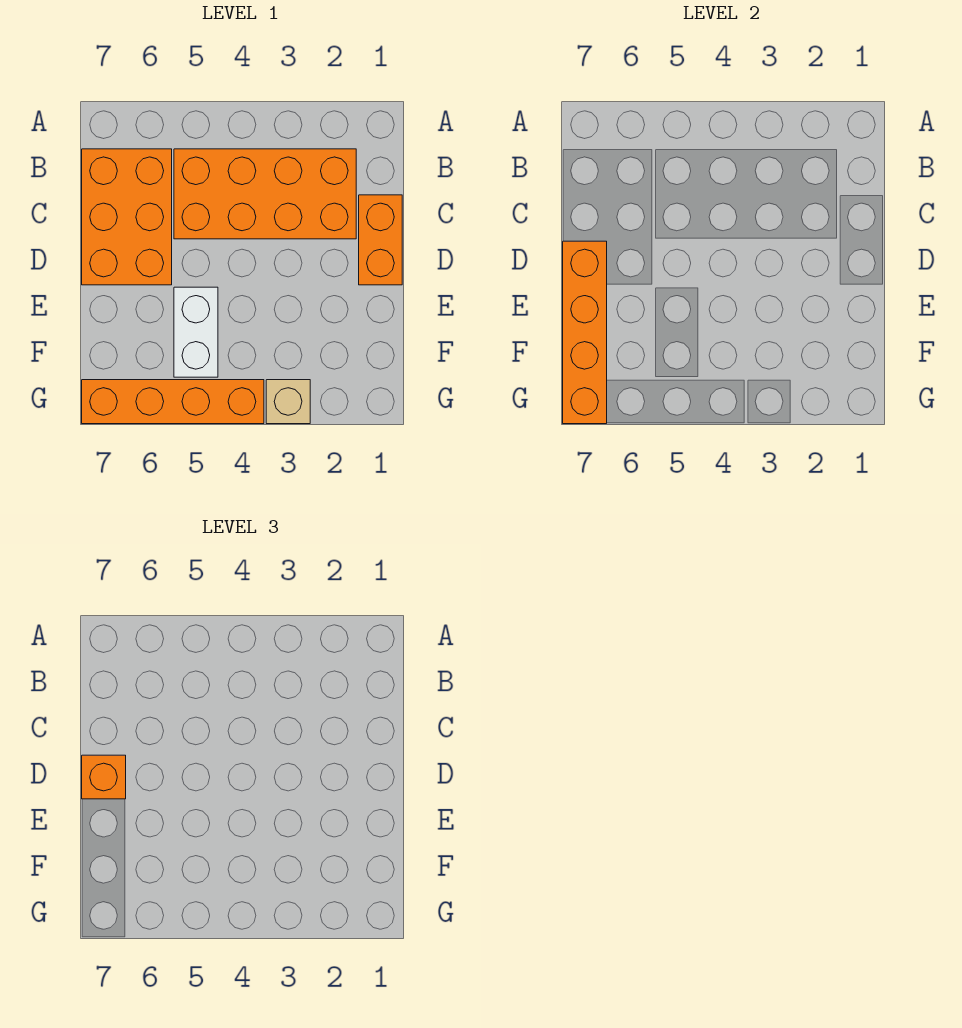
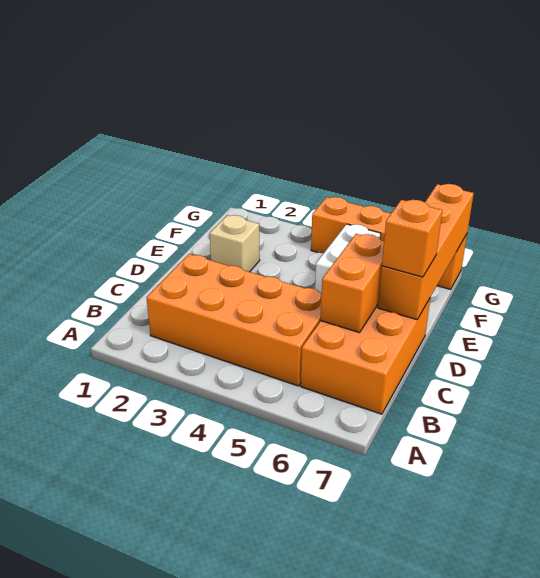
orange brick C1:D1 level 1 -> orange brick C6:D6 level 2
tan brick G3 level 1 -> tan brick E2 level 1

